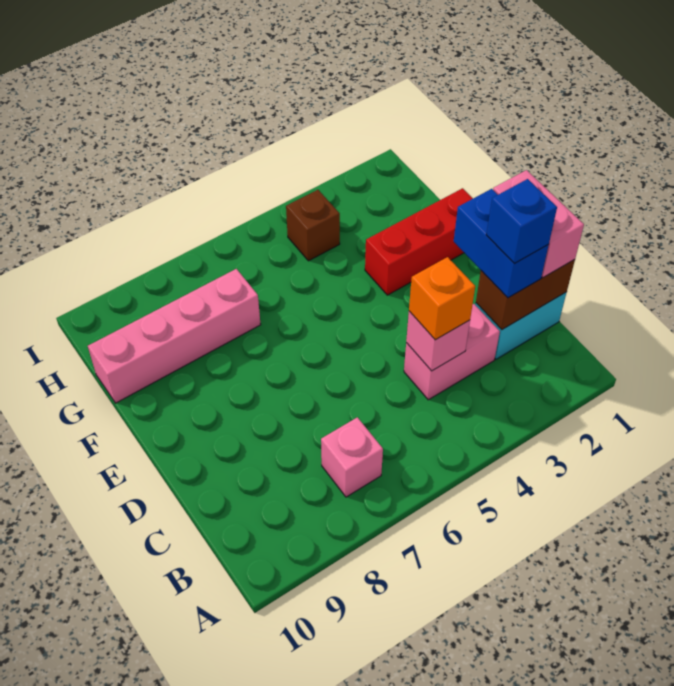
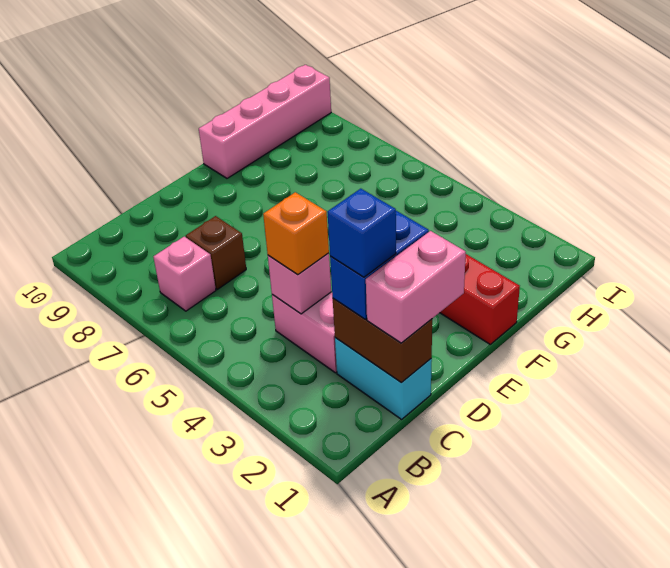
pink brick G7:G10 level 1 -> pink brick F10:I10 level 1
brown brick H4 level 1 -> brown brick C7 level 1

